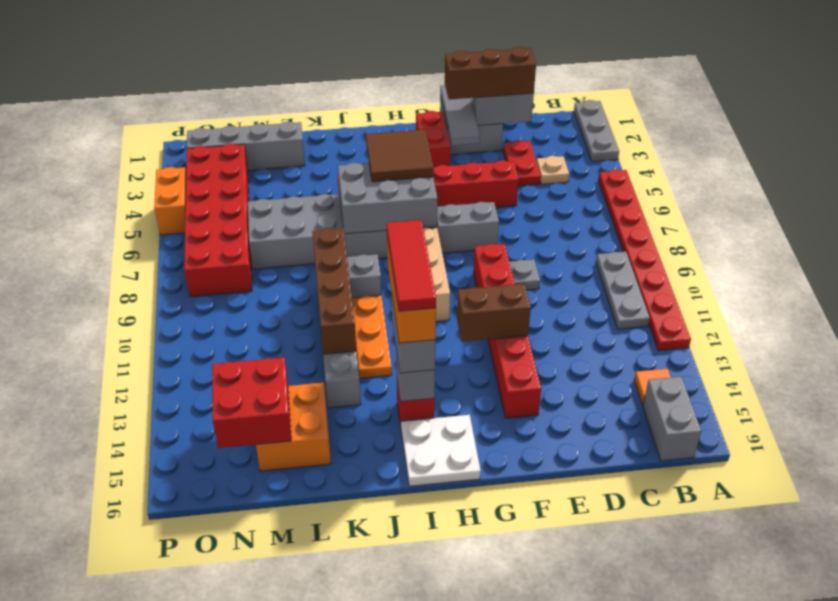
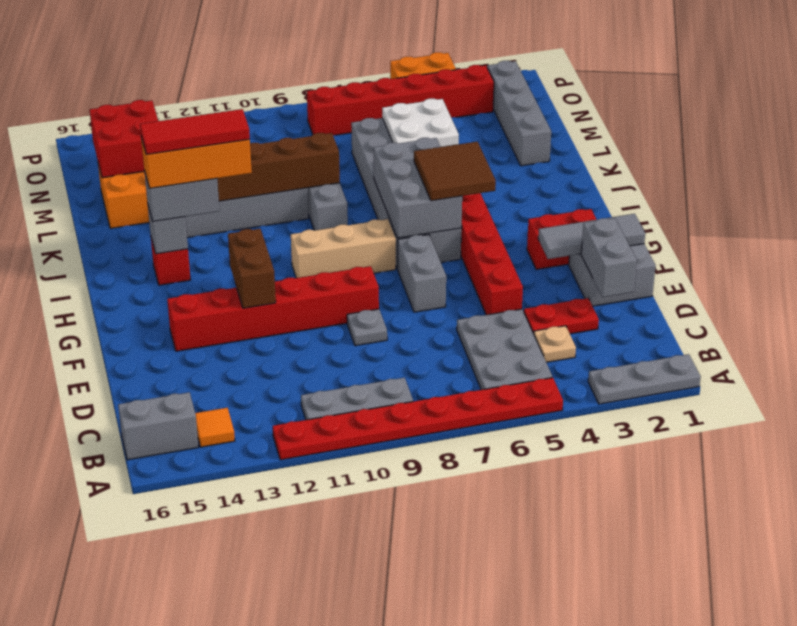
none -> grey plate B5:D6 level 1
brown brick D2:F2 level 3 -> none
white plate H15:I16 level 1 -> white plate L5:M6 level 2
orange plate J10:J12 level 1 -> none
red brick N3:O8 level 1 -> red brick O3:O8 level 1

